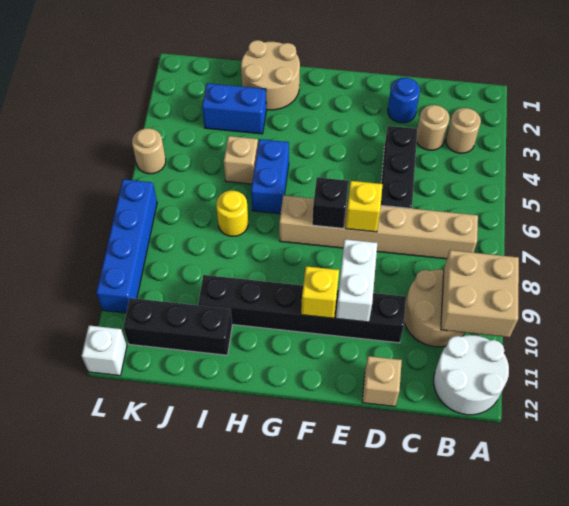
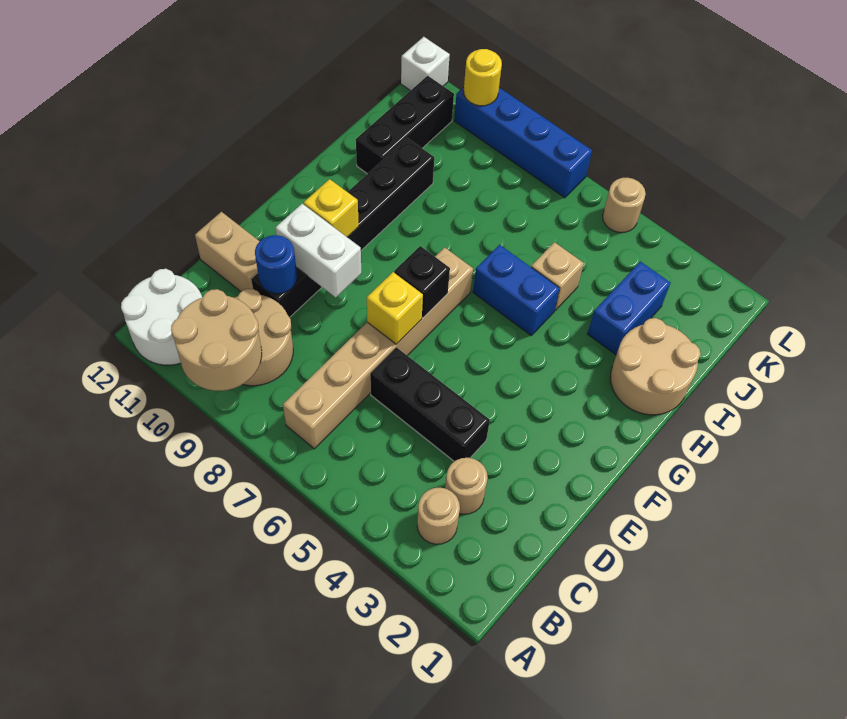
tan brick A9:B10 level 2 -> tan round brick A9:B10 level 2
blue round brick D2 level 1 -> blue round brick D10 level 2
tan brick D12 level 1 -> tan brick D11:D12 level 1
yellow round brick I7 level 1 -> yellow round brick L10 level 2

